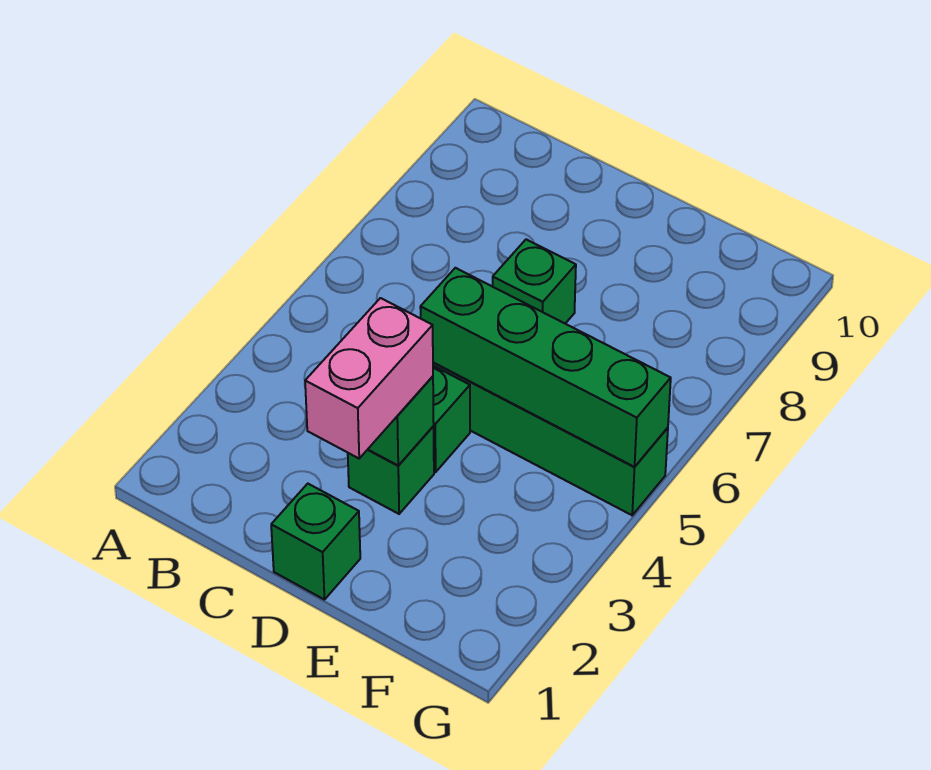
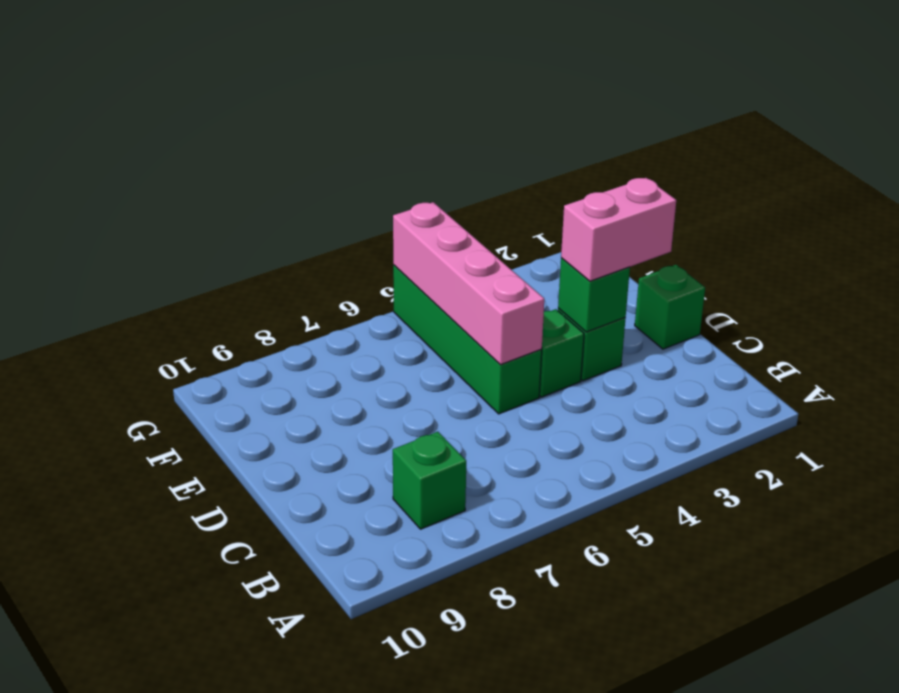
green brick D5:G5 level 2 -> pink brick D5:G5 level 2
green brick D7 level 1 -> green brick B8 level 1

